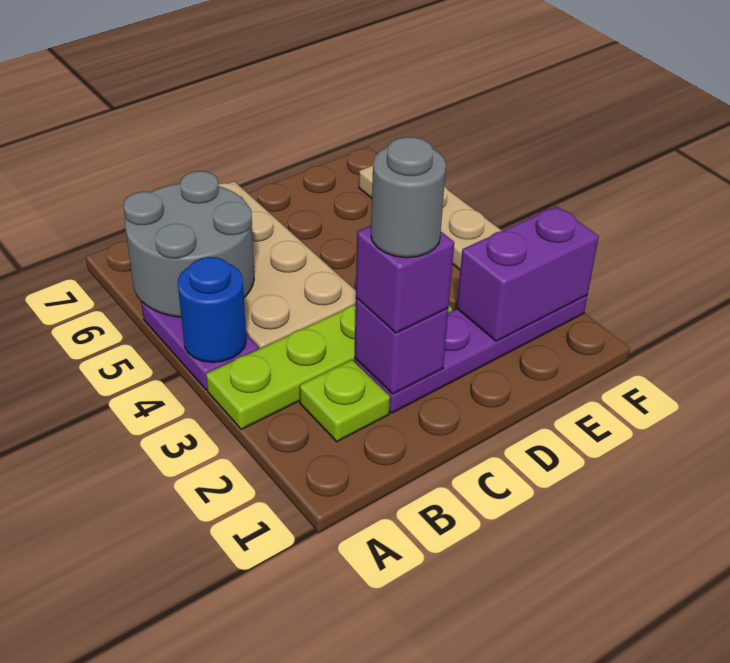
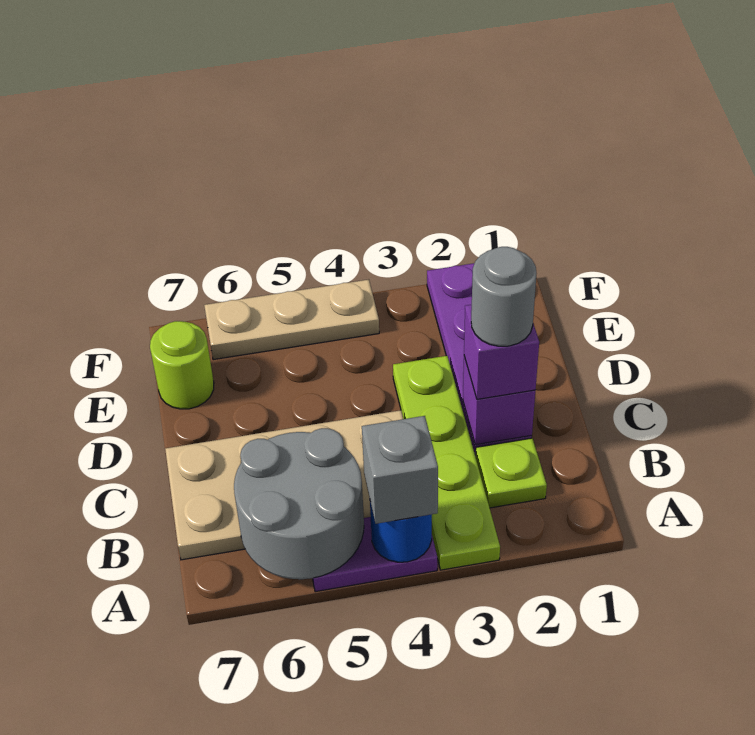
none -> grey brick A4 level 3
purple brick E2:F2 level 2 -> none
none -> lime round brick E7 level 1

